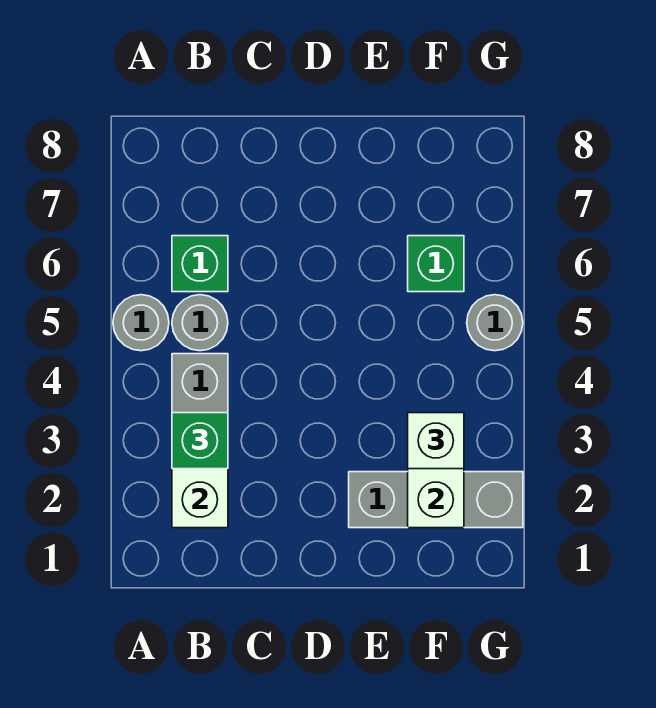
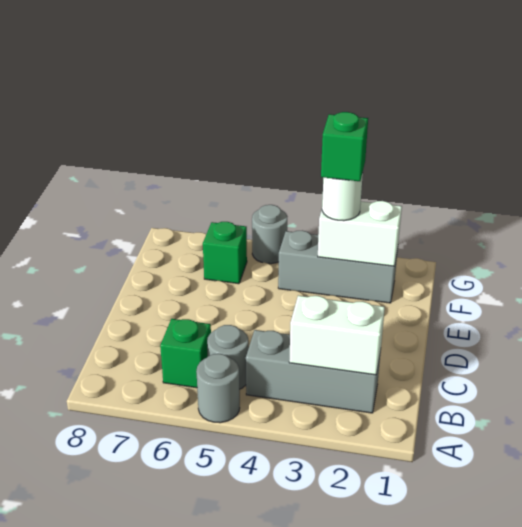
green brick B3 level 3 -> green brick F3 level 4
grey brick E2:G2 level 1 -> grey brick F2:F4 level 1
white brick F3 level 3 -> white round brick F3 level 3

